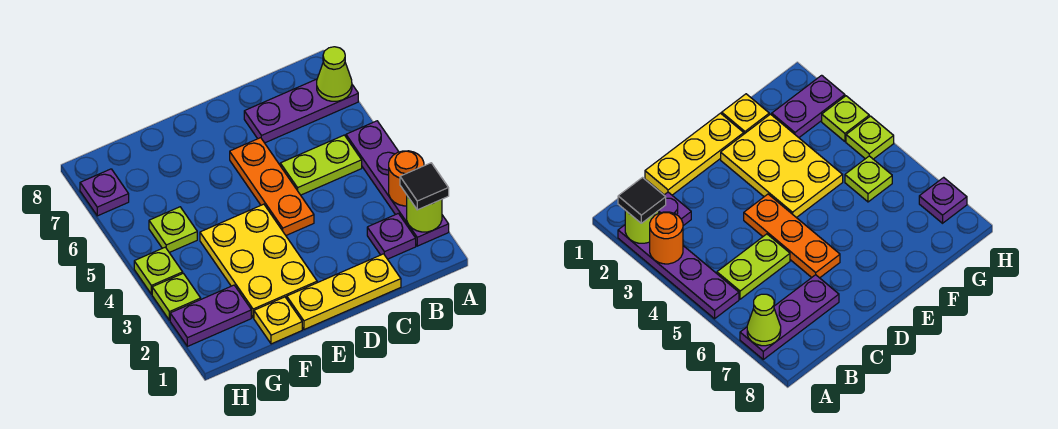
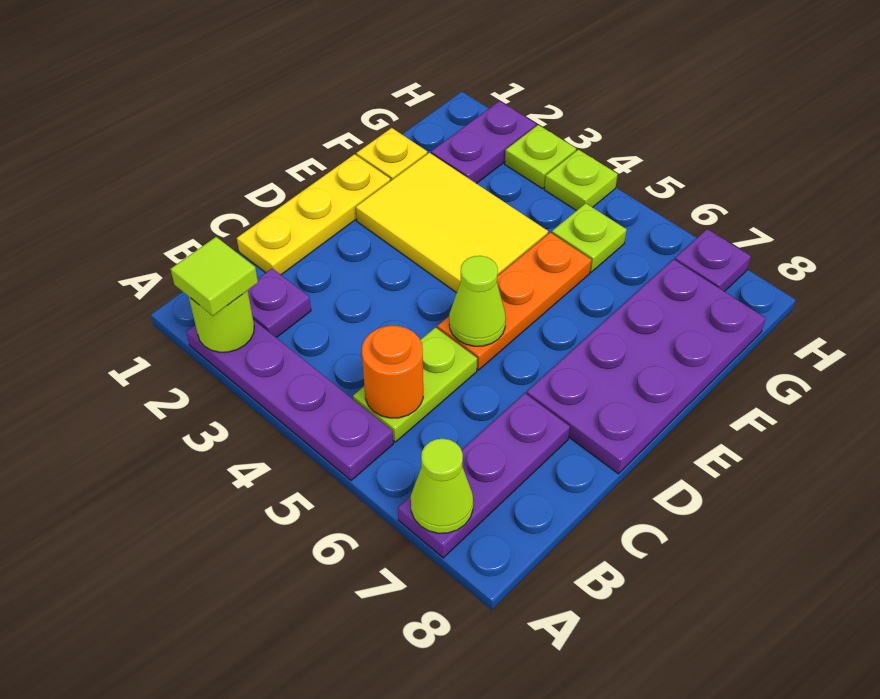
black tile A2 level 3 -> lime tile A2 level 3
orange round brick A3 level 2 -> orange round brick B5 level 2
orange plate D4:D6 level 1 -> orange plate D5:F5 level 1
none -> lime cone D5 level 2
none -> purple plate D7:G8 level 1
yellow plate E2:F4 level 1 -> yellow tile E2:F4 level 1

